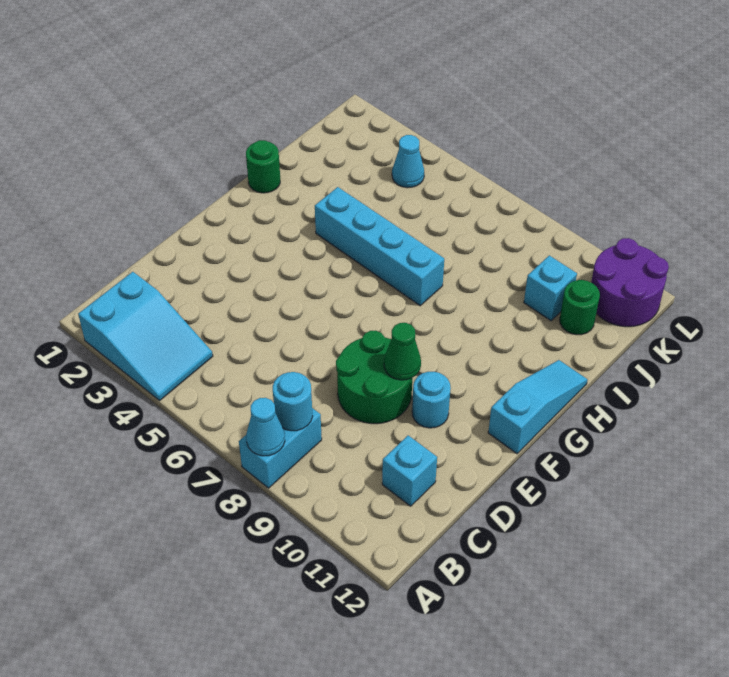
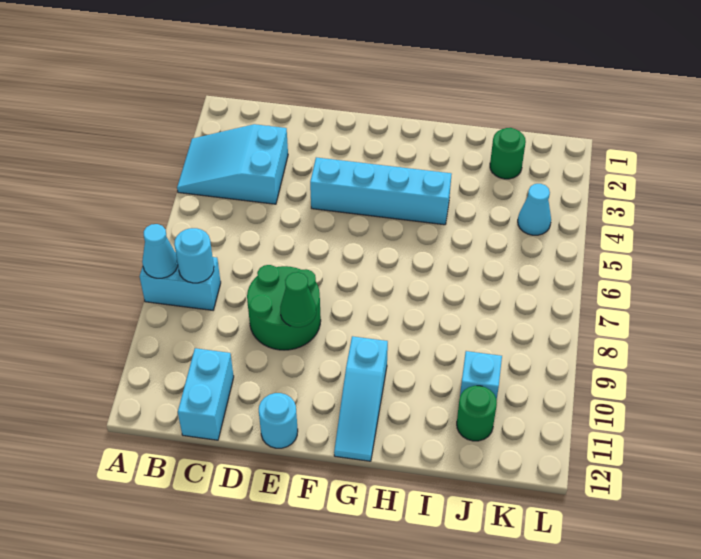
cyan slope A2:B4 level 1 top 2 -> cyan slope A3:C4 level 1 top C
cyan brick C11 level 1 -> cyan brick C11:C12 level 1
cyan round brick E10 level 1 -> cyan round brick E12 level 1
cyan slope F12:H12 level 1 top F -> cyan slope G10:G12 level 1 top 10
green round brick H1 level 1 -> green round brick J2 level 1
cyan brick H4:H7 level 1 -> cyan brick E4:H4 level 1
purple round brick K11:L12 level 1 -> none

